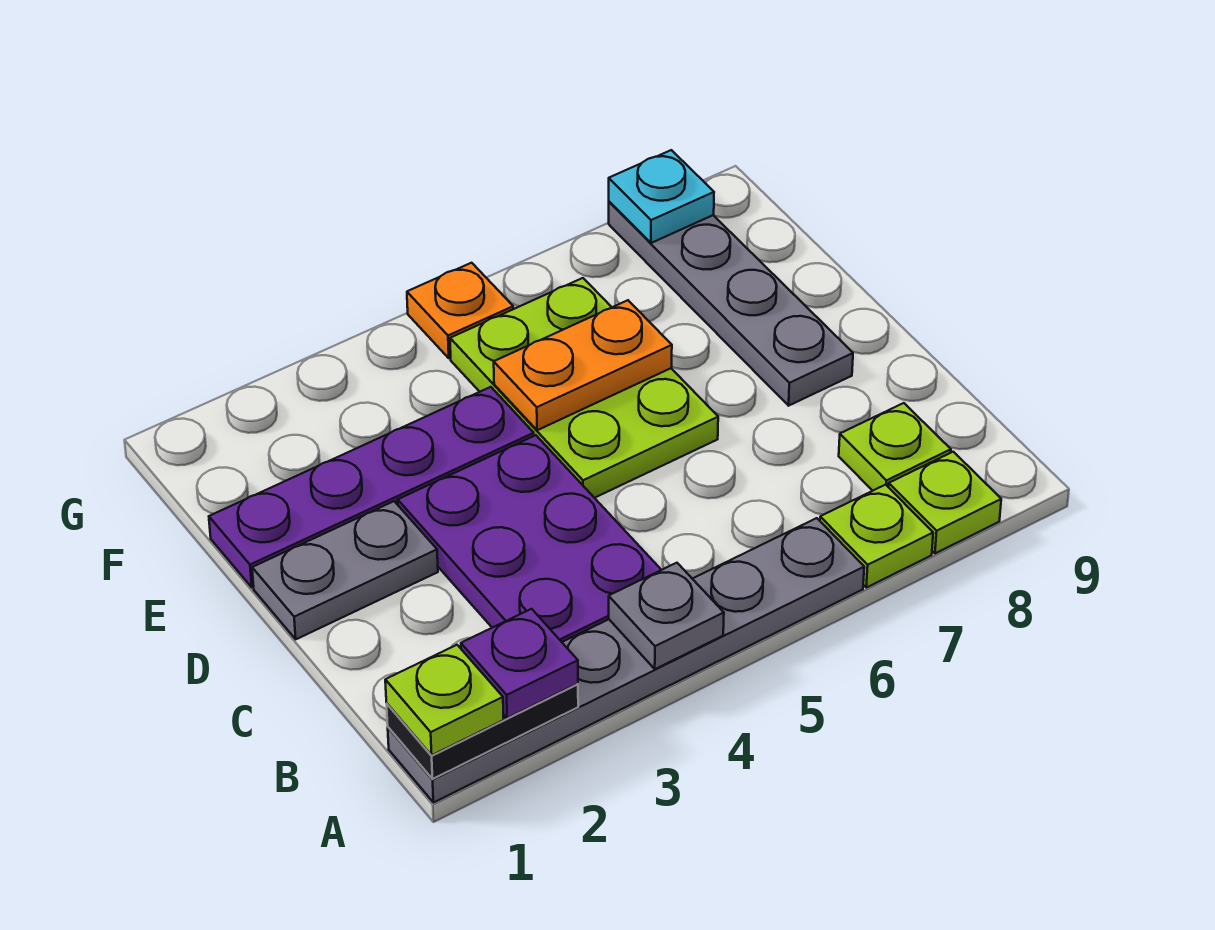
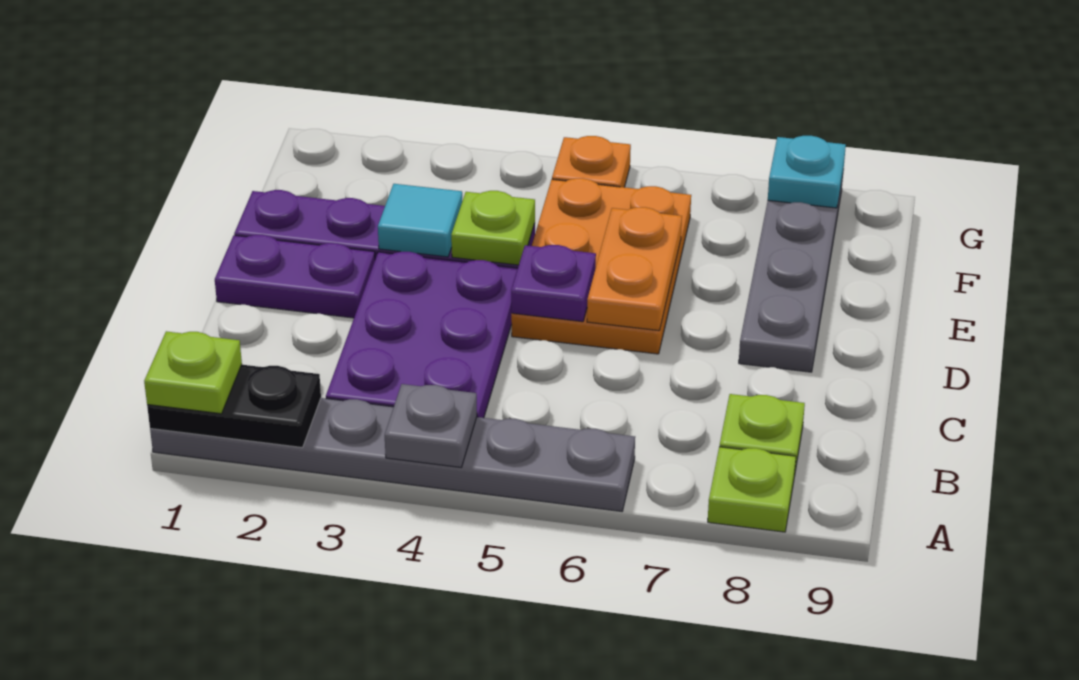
purple plate A2 level 3 -> purple plate D5 level 2
lime plate A7 level 1 -> lime plate E4 level 2
grey plate D1:D2 level 1 -> purple plate D1:D2 level 1
lime plate D5:F6 level 1 -> orange plate D5:F6 level 1
none -> cyan tile E3 level 2
orange plate E5:E6 level 2 -> orange plate D6:E6 level 2

